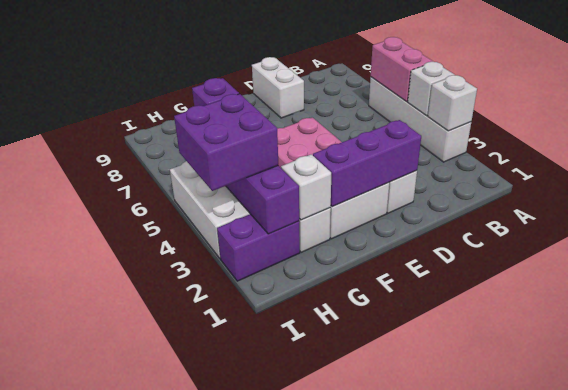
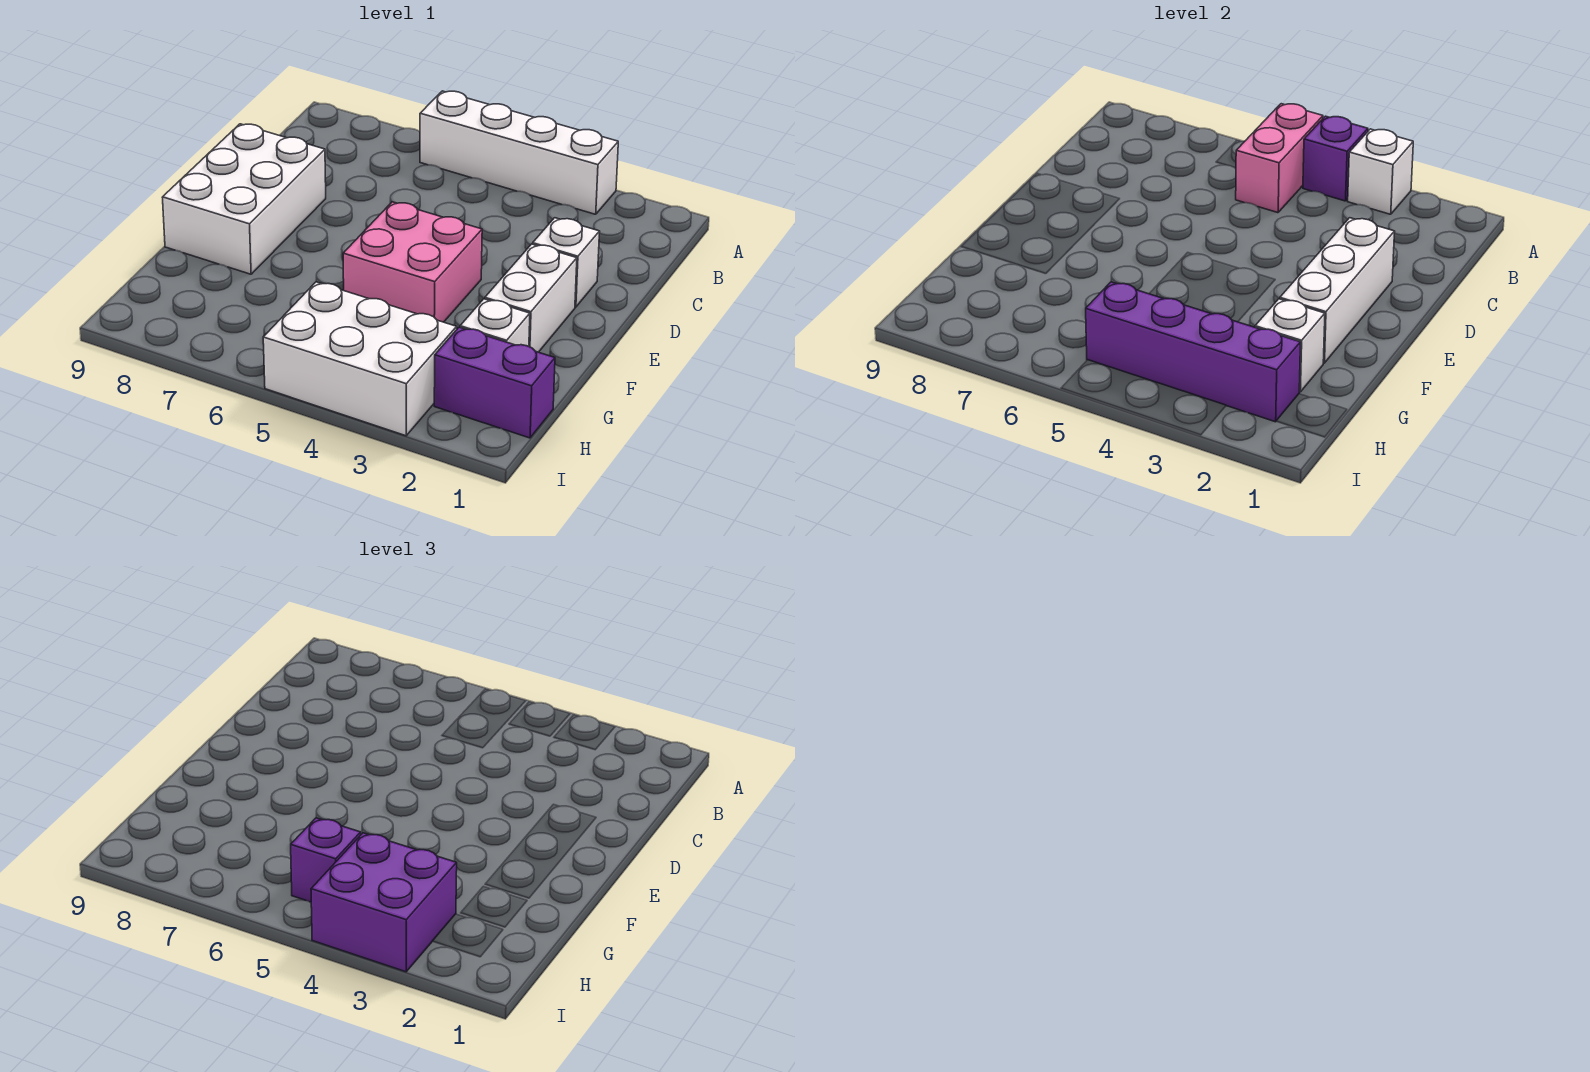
white brick A4 level 2 -> purple brick A4 level 2
pink brick A5:A6 level 2 -> pink brick A5:B5 level 2
purple brick D2:F2 level 2 -> white brick D2:F2 level 2
white brick D8:D9 level 1 -> white brick D8:F9 level 1
purple brick H2:I2 level 1 -> purple brick H1:H2 level 1

